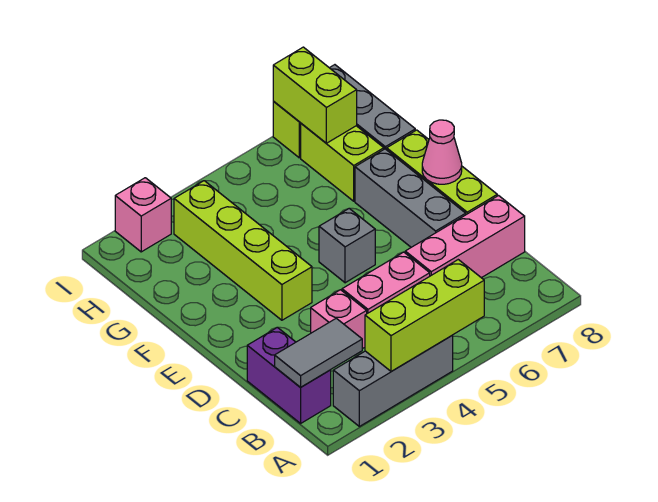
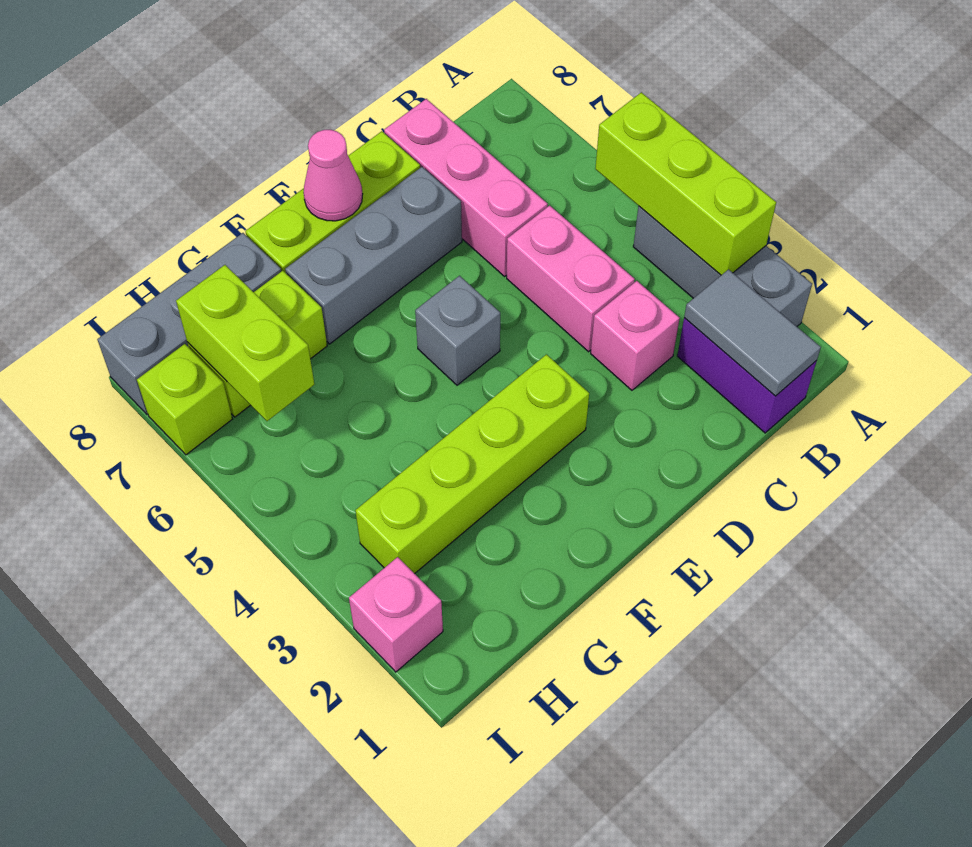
purple brick B1:C1 level 1 -> purple brick B1:B2 level 1
lime brick H7:I7 level 2 -> lime brick H6:H7 level 2

